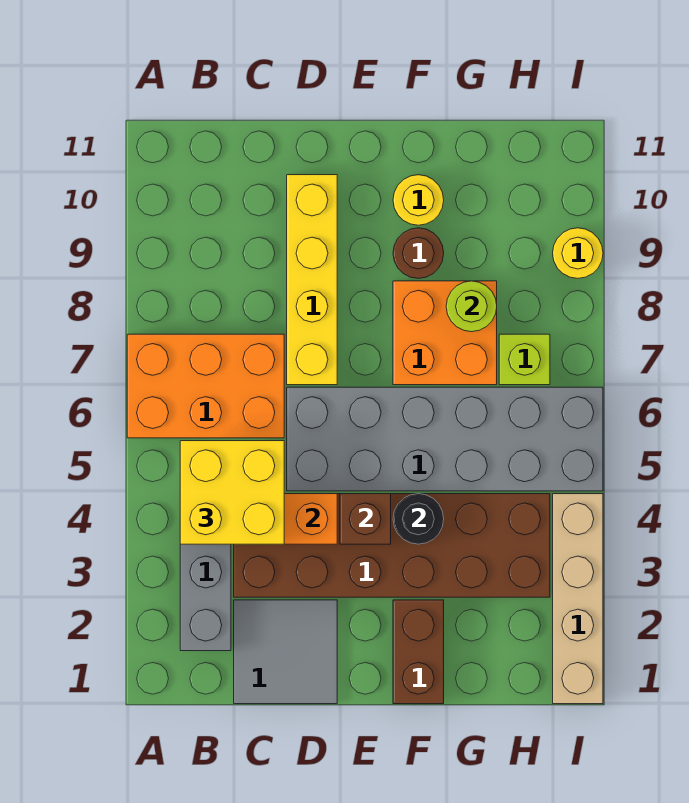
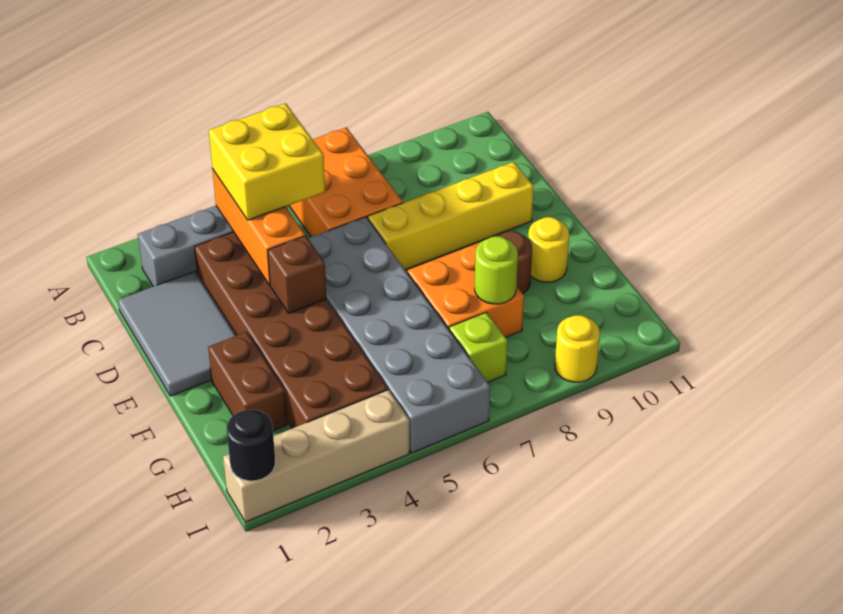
grey tile C1:D2 level 1 -> grey tile C1:E2 level 1
brown brick F1:F2 level 1 -> brown brick F2:G2 level 1
black round brick F4 level 2 -> black round brick I1 level 2

